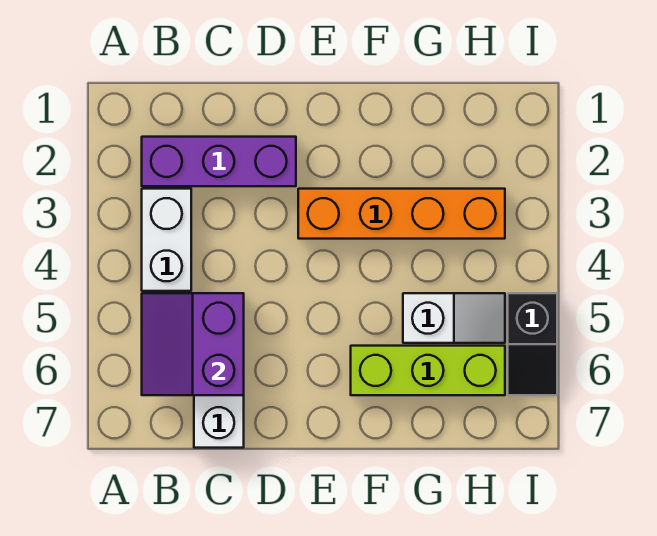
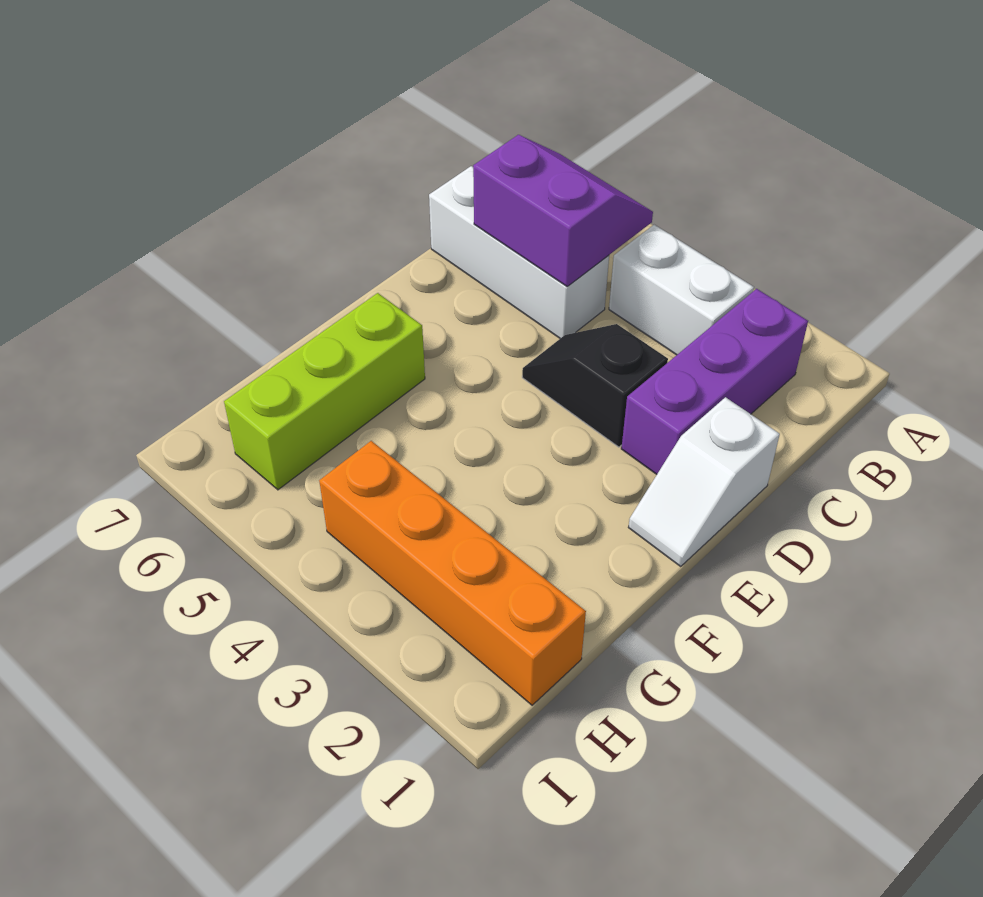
orange brick E3:H3 level 1 -> orange brick H1:H4 level 1
white slope G5:H5 level 1 top G -> white slope D1:E1 level 1 top D
black slope I5:I6 level 1 top 5 -> black slope D3:D4 level 1 top 3

